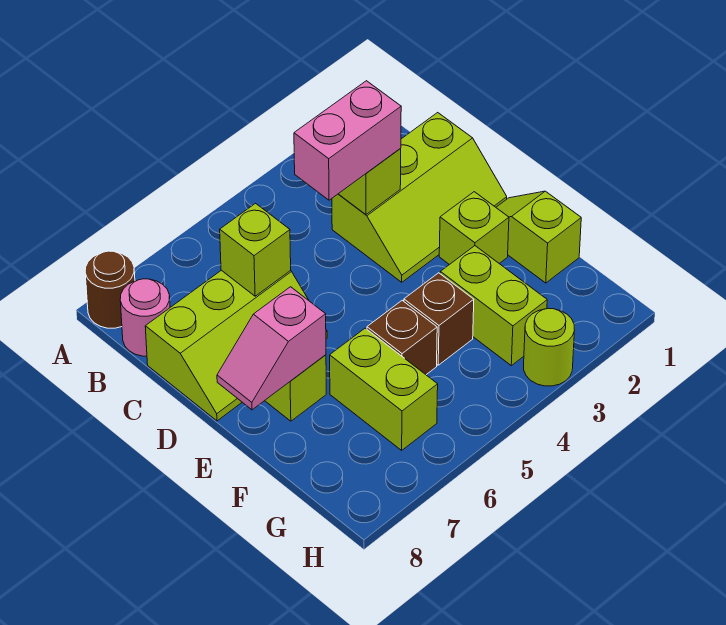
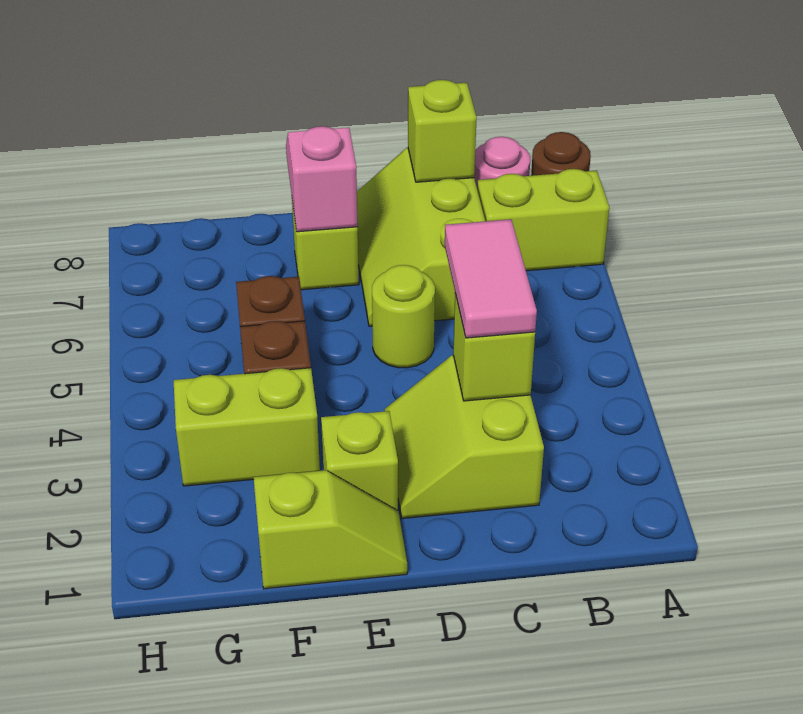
lime slope C1:D3 level 1 top C -> lime slope C2:D3 level 1 top C
pink brick C3:C4 level 3 -> pink tile C3:C4 level 3
lime brick C6 level 2 -> lime brick C8 level 2
lime brick F6:G6 level 1 -> lime brick A7:B7 level 1
lime round brick H3 level 1 -> lime round brick D5 level 1

